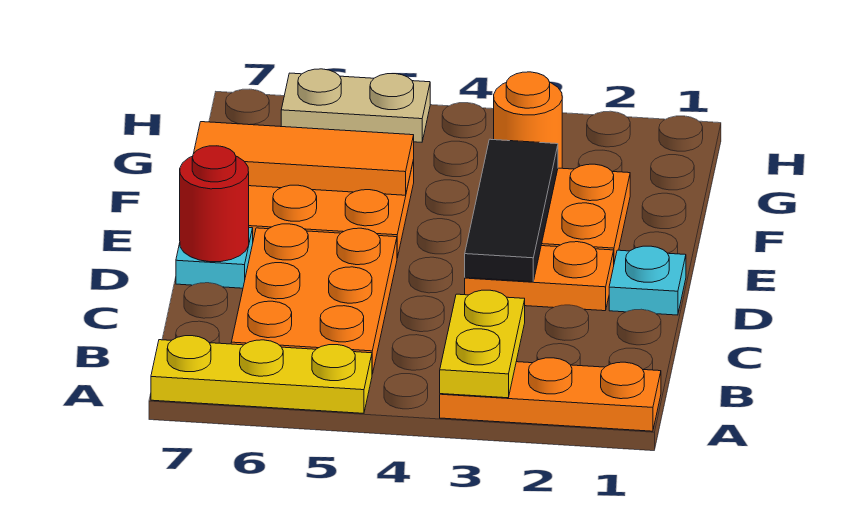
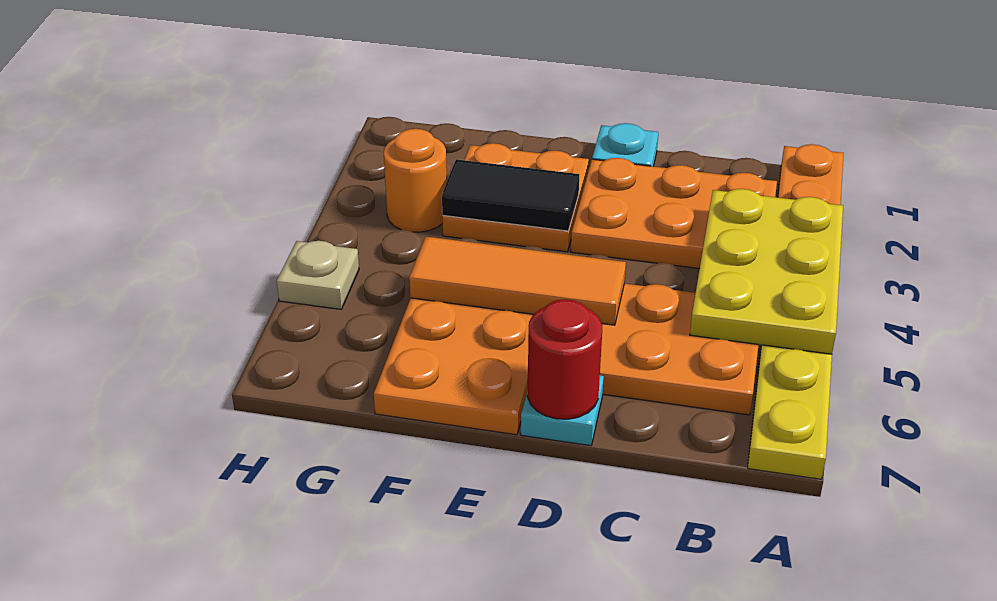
yellow plate A3:B3 level 2 -> yellow plate A3:B5 level 2
orange plate D2:D3 level 1 -> orange plate B2:D3 level 1
black tile D3:F3 level 2 -> black tile E3:F3 level 2
orange tile F5:F7 level 2 -> orange tile D5:F5 level 2
tan plate H5:H6 level 1 -> tan plate H5 level 1

